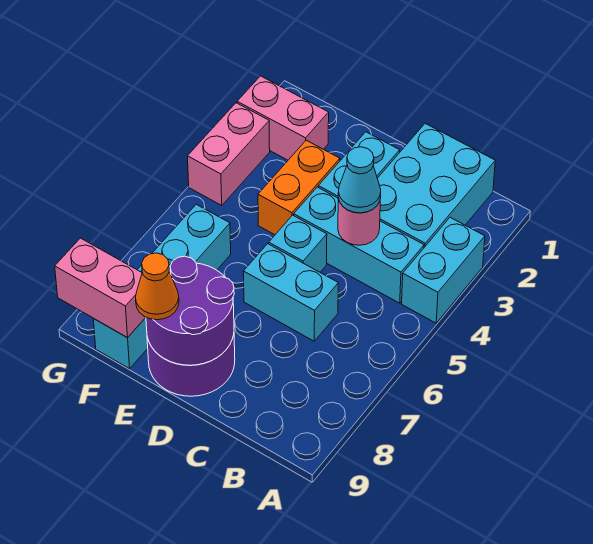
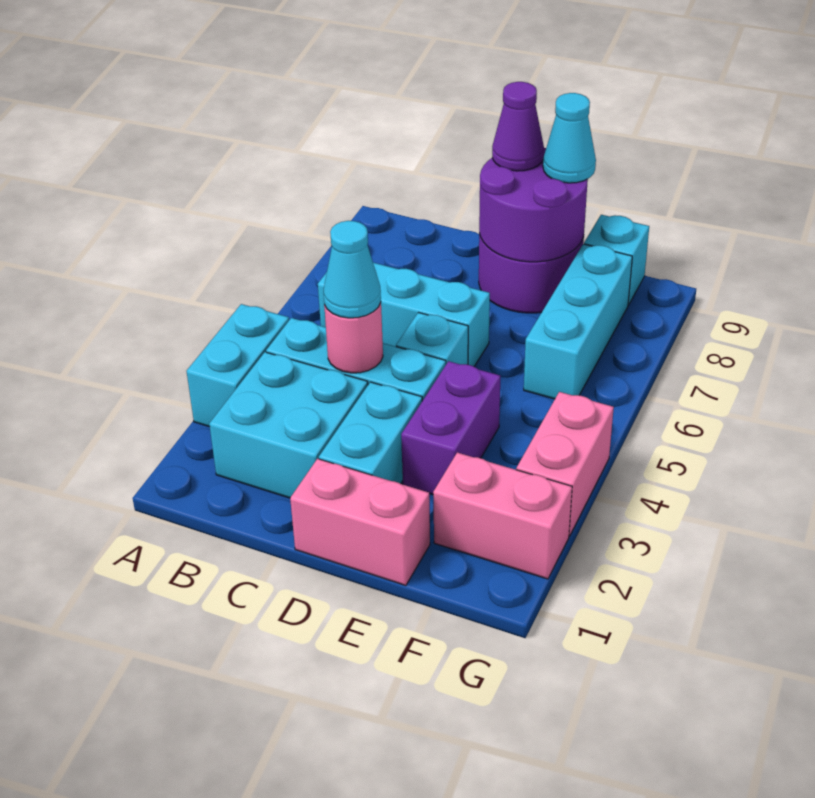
cyan brick B1:C3 level 1 -> cyan brick B2:C3 level 1
cyan brick C6:D6 level 1 -> cyan brick B6:D6 level 1
none -> purple cone D9 level 3
orange brick E3:E4 level 1 -> purple brick E3:E4 level 1
orange cone E9 level 3 -> cyan cone E9 level 3
pink brick F9:G9 level 2 -> pink brick D1:E1 level 1

